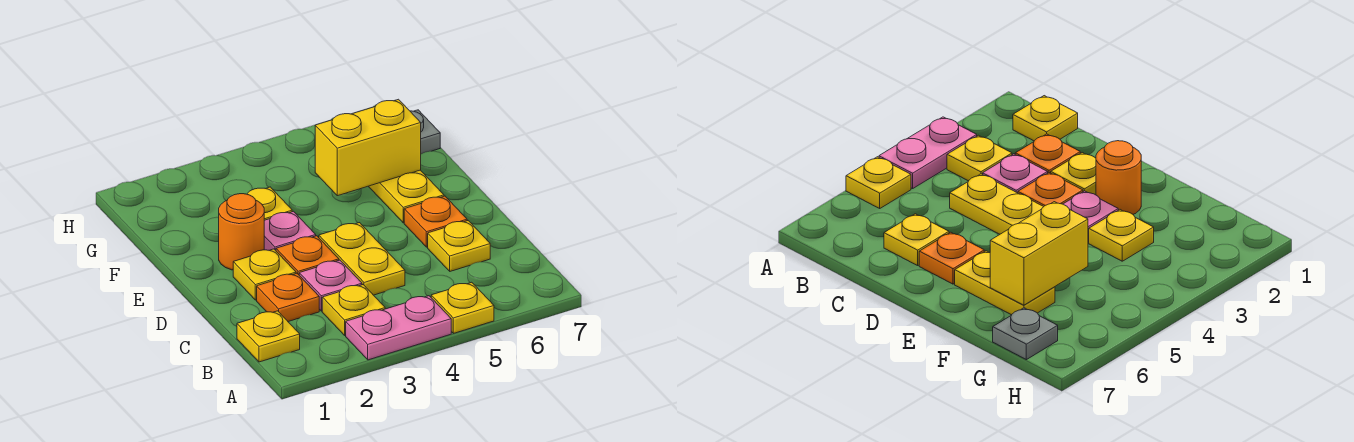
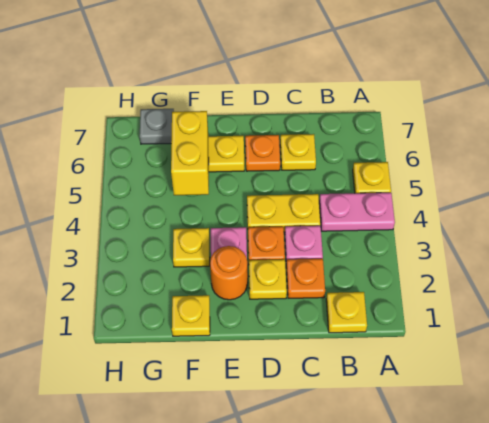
pink plate A3:A4 level 1 -> pink plate A4:B4 level 1
yellow plate B3 level 1 -> yellow plate F1 level 1

